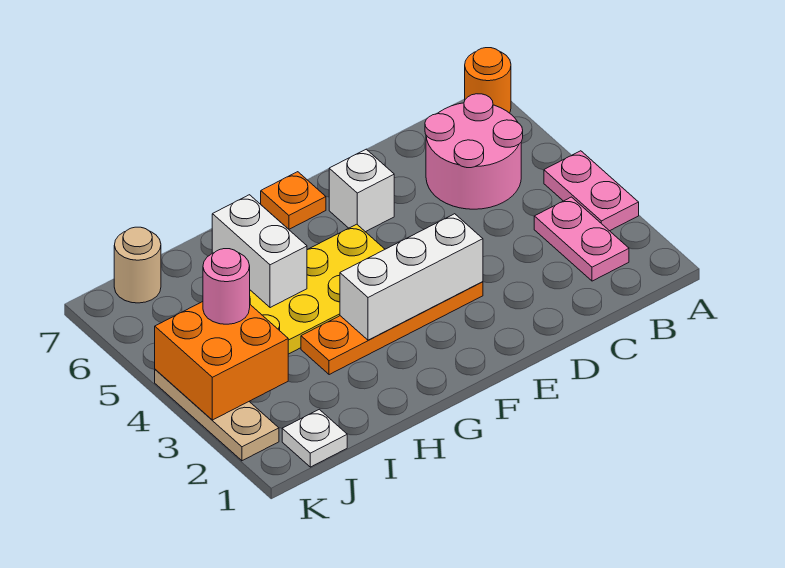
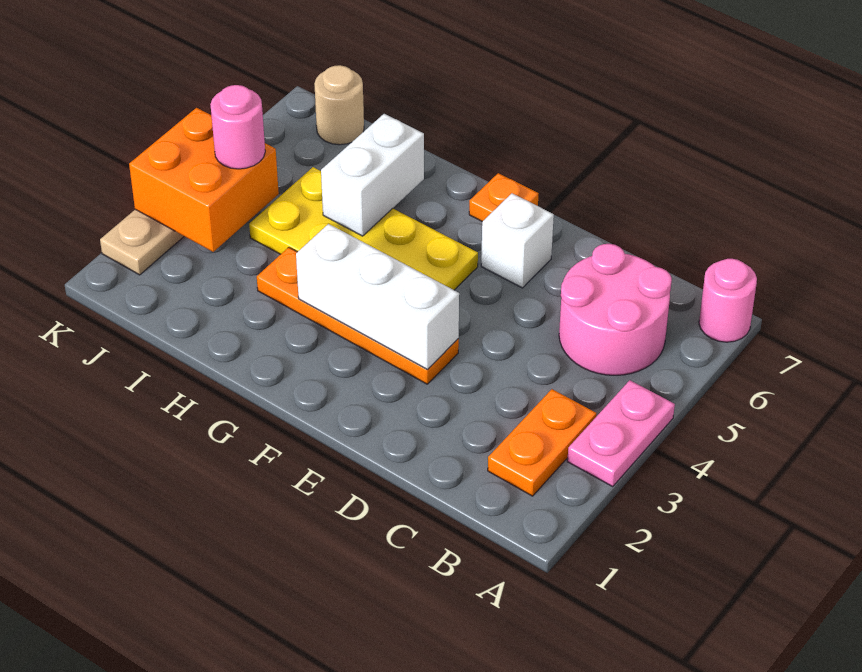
orange round brick A7 level 1 -> pink round brick A7 level 1
pink plate B2:B3 level 1 -> orange plate B2:B3 level 1
white plate J1 level 1 -> none

